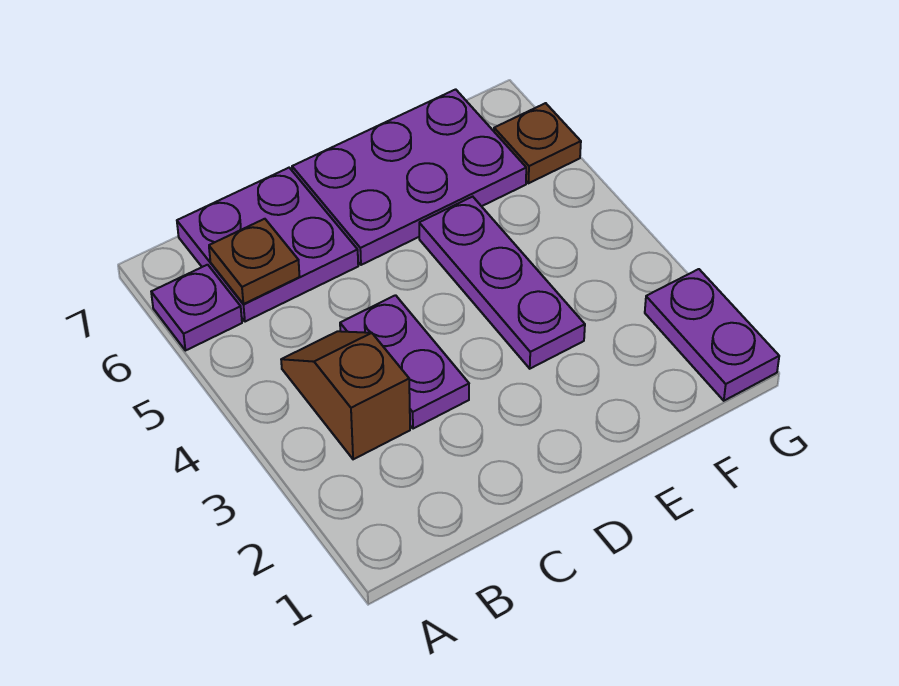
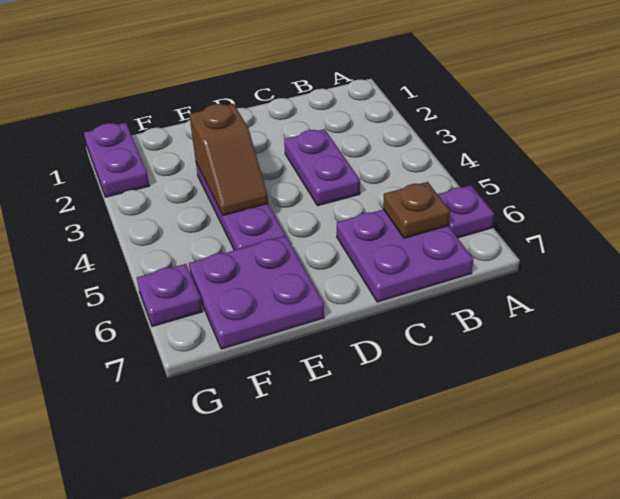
brown slope B3:B4 level 1 top 3 -> brown slope E3:E4 level 2 top 3
purple plate D6:F7 level 1 -> purple plate E6:F7 level 1
brown plate G6 level 1 -> purple plate G6 level 1

